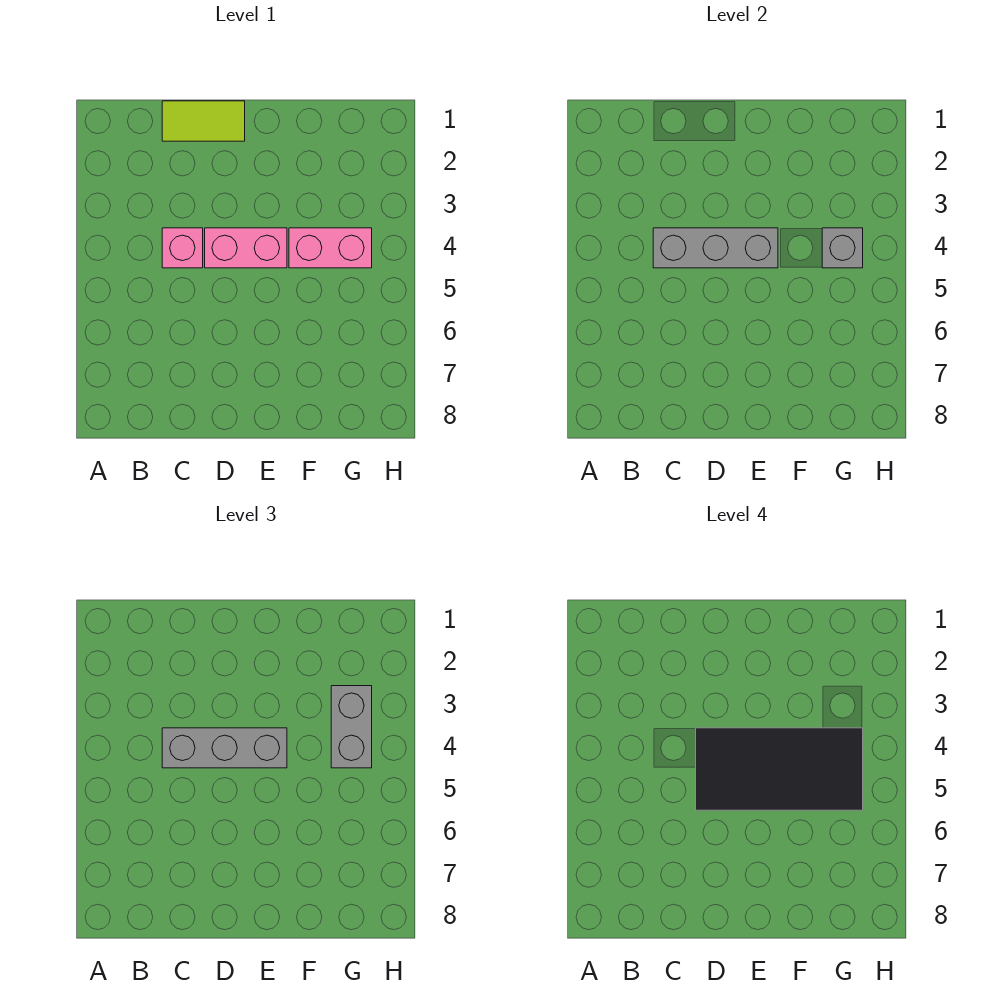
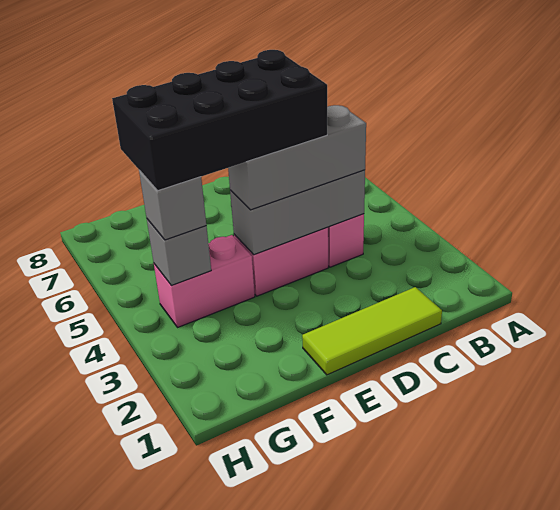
lime tile C1:D1 level 1 -> lime tile C1:E1 level 1
black tile D4:G5 level 4 -> black brick D4:G5 level 4
grey brick G3:G4 level 3 -> grey brick G4 level 3

